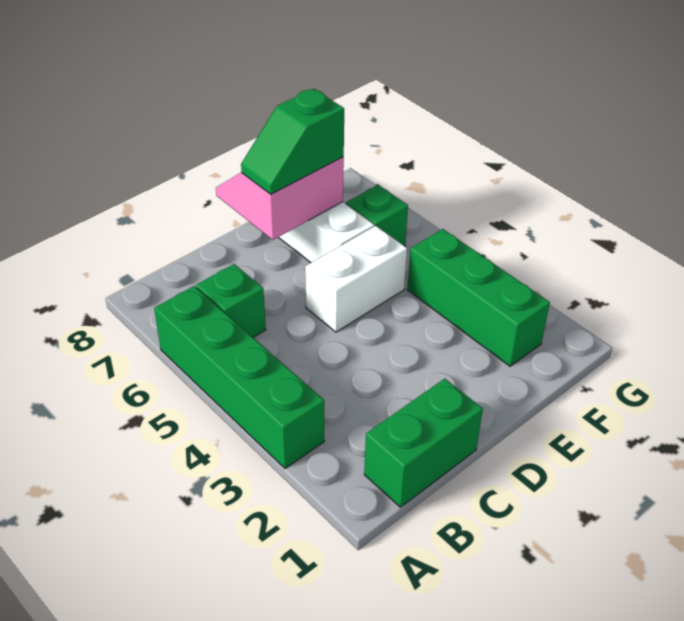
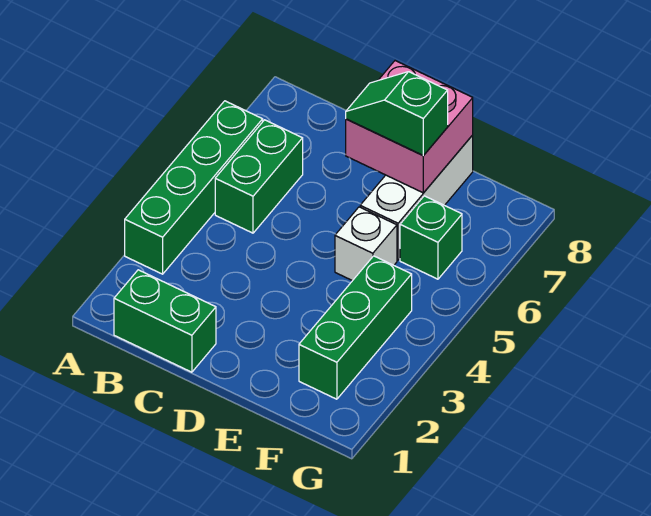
green brick B6 level 1 -> green brick B5:B6 level 1
white brick D5:E5 level 1 -> white brick E5 level 1
pink slope D7:E8 level 2 top 7 -> pink brick D7:E8 level 2

